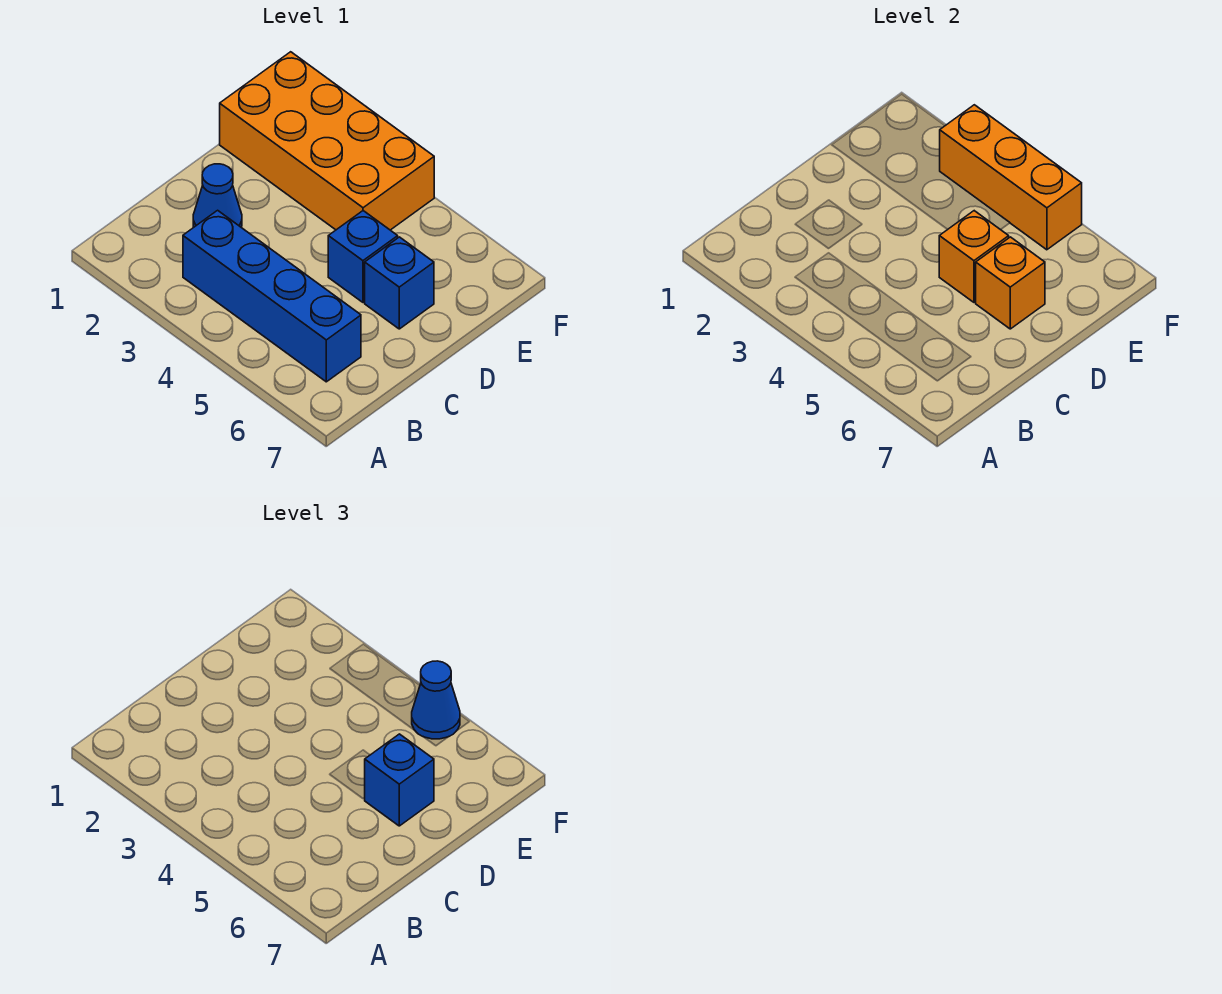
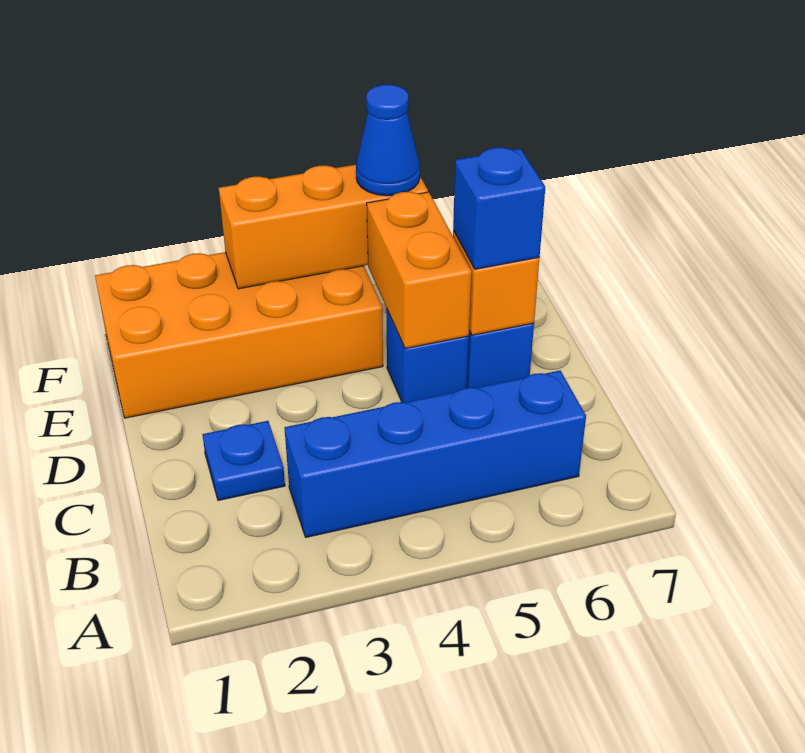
blue cone C2 level 1 -> blue plate C2 level 1
orange brick D5 level 2 -> orange brick D5:E5 level 2

